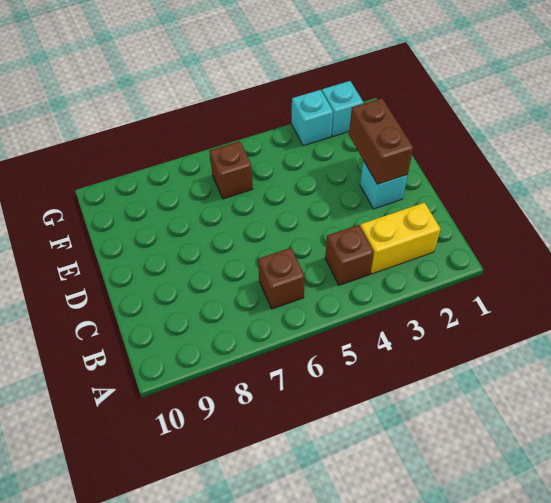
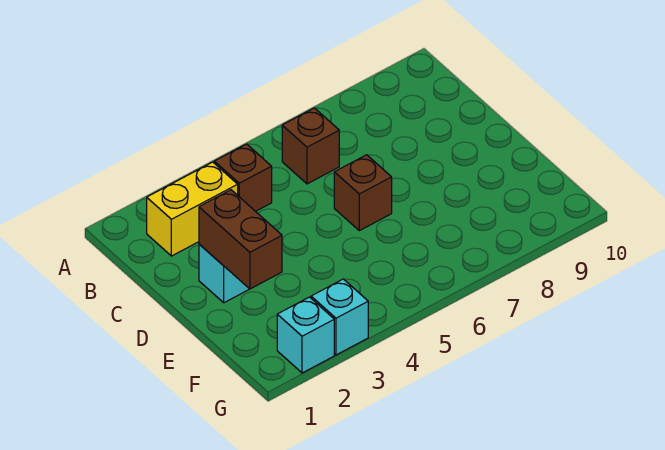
brown brick F6 level 1 -> brown brick D6 level 1

